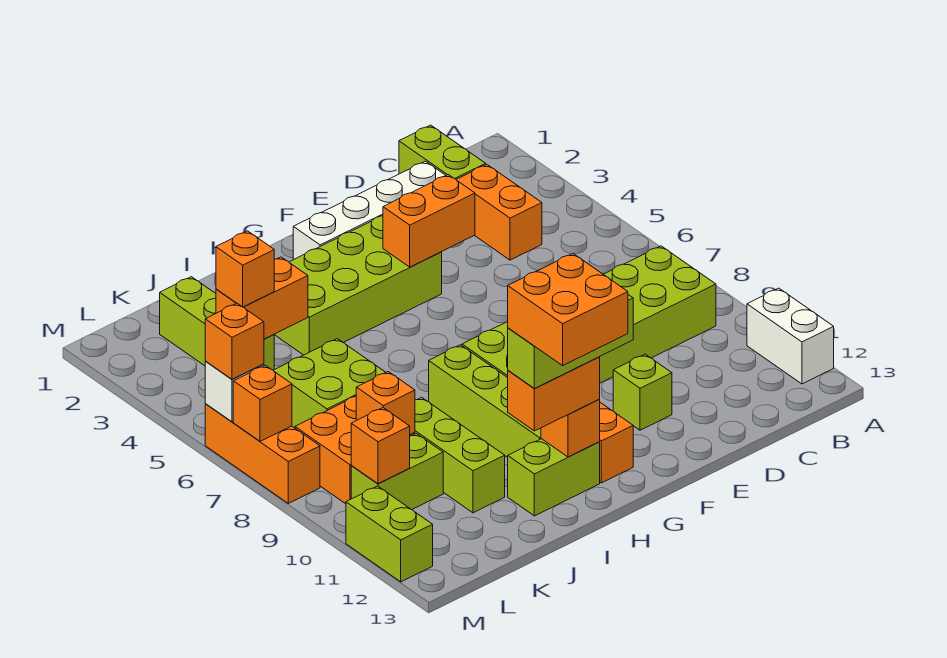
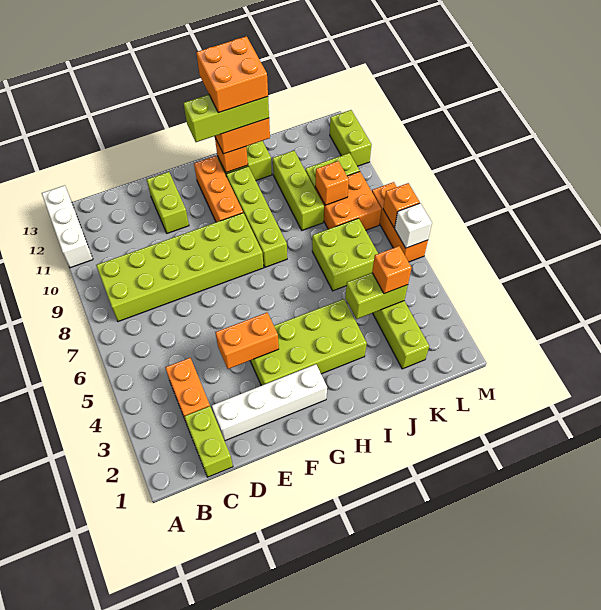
white brick A11:A12 level 1 -> white brick A11:A13 level 1
lime brick E11 level 1 -> lime brick E11:E12 level 1
orange brick J4:K4 level 2 -> lime brick J4:K4 level 2
orange brick L10 level 2 -> none
orange brick M6 level 3 -> none

